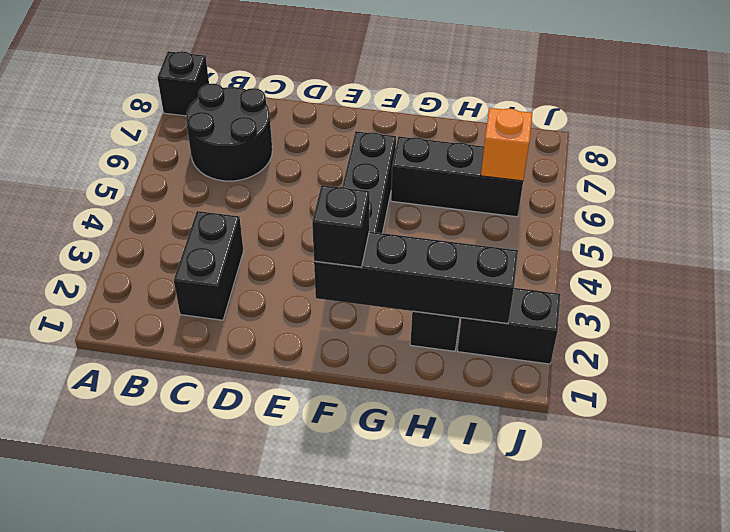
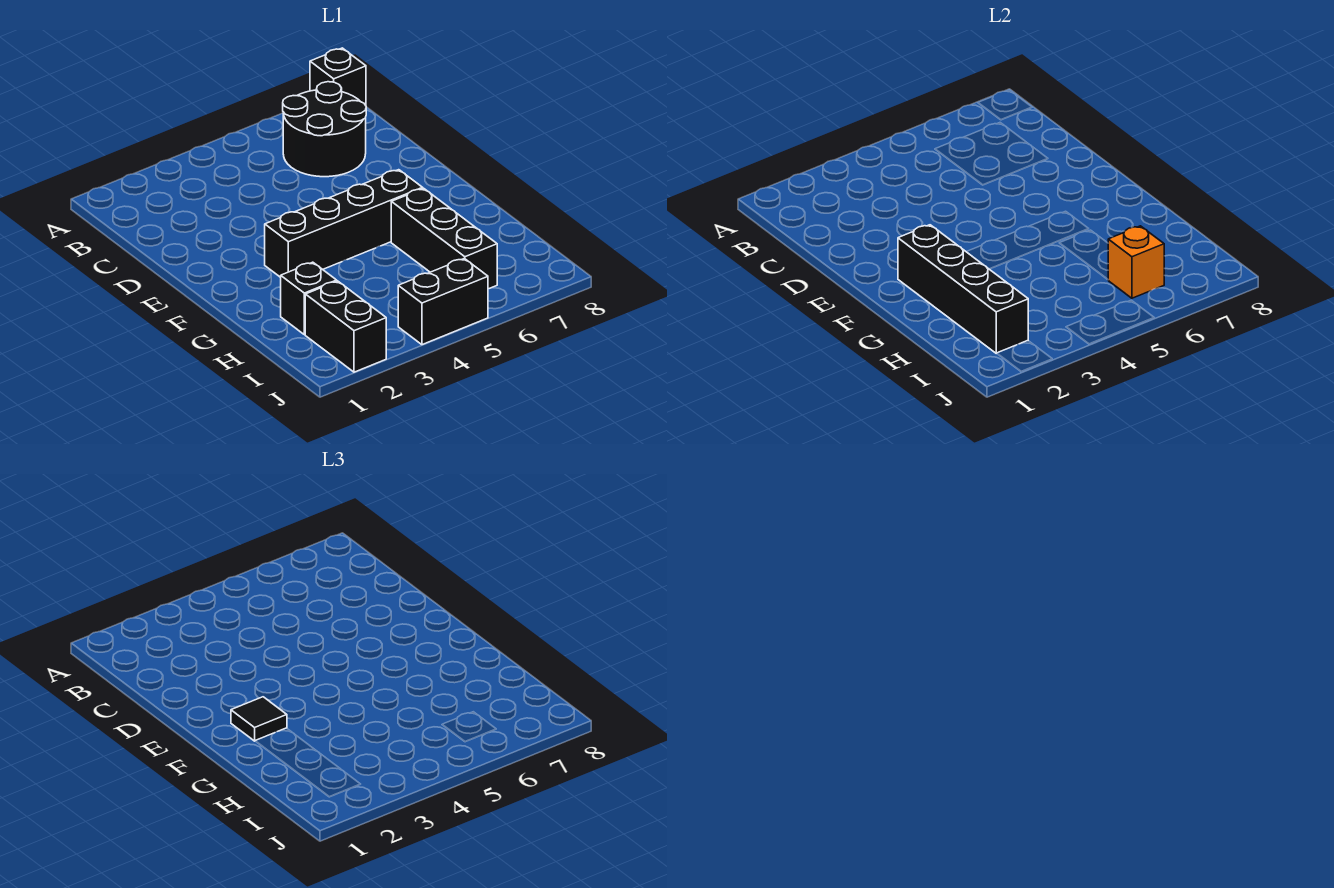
black brick C2:C3 level 1 -> black brick J4:J5 level 1
black brick F2 level 3 -> black tile F2 level 3

